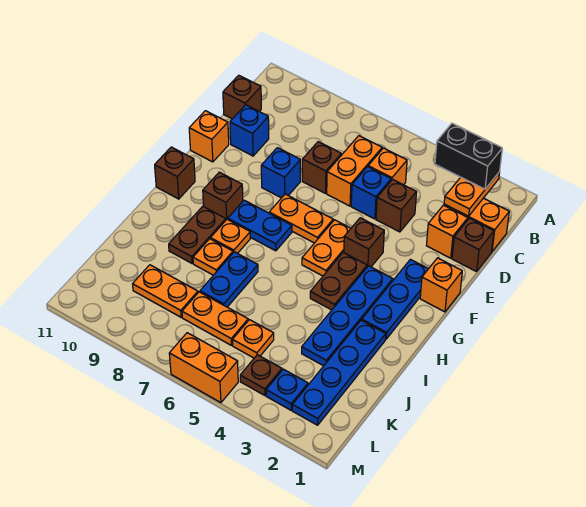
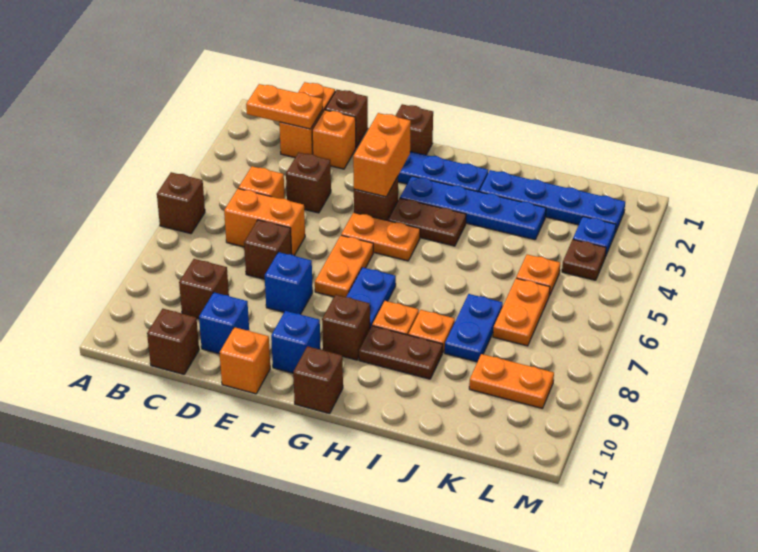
none -> brown brick A6 level 1
black brick B2:B3 level 3 -> none
none -> brown brick C9 level 1
blue brick D5 level 1 -> blue brick F10 level 1
orange brick F1 level 1 -> brown brick F1 level 1
blue plate I7:J7 level 1 -> blue plate J7:J8 level 1
orange plate K8:K9 level 1 -> orange plate K9:L9 level 1
orange brick M5:M6 level 1 -> orange brick F3:F4 level 2

